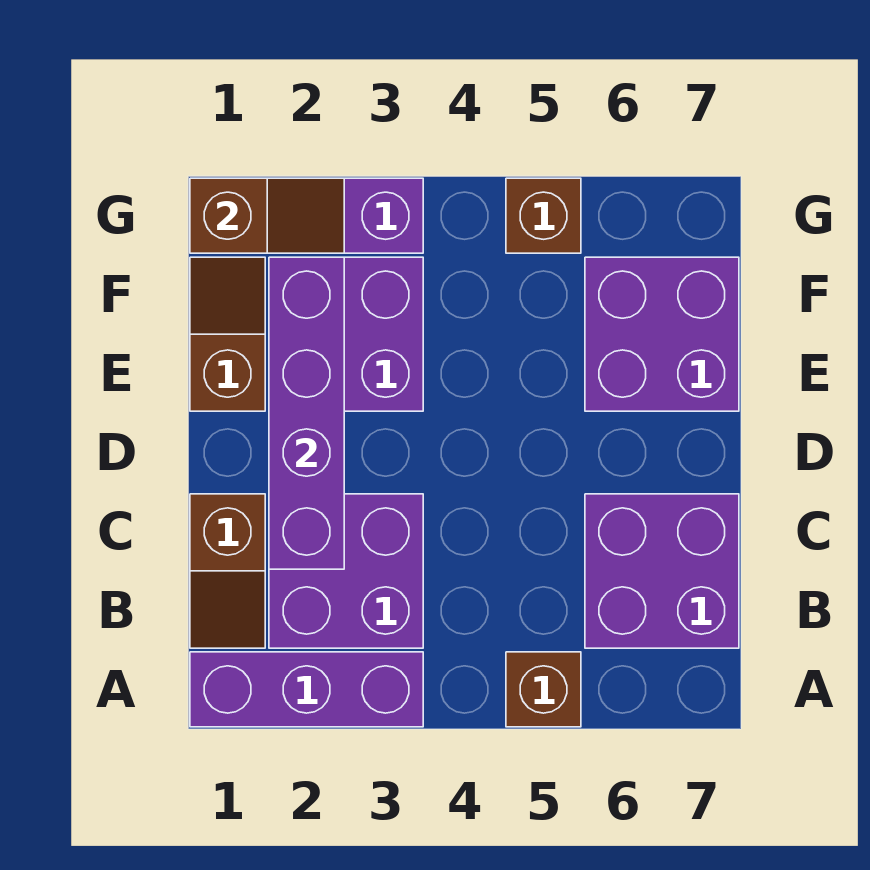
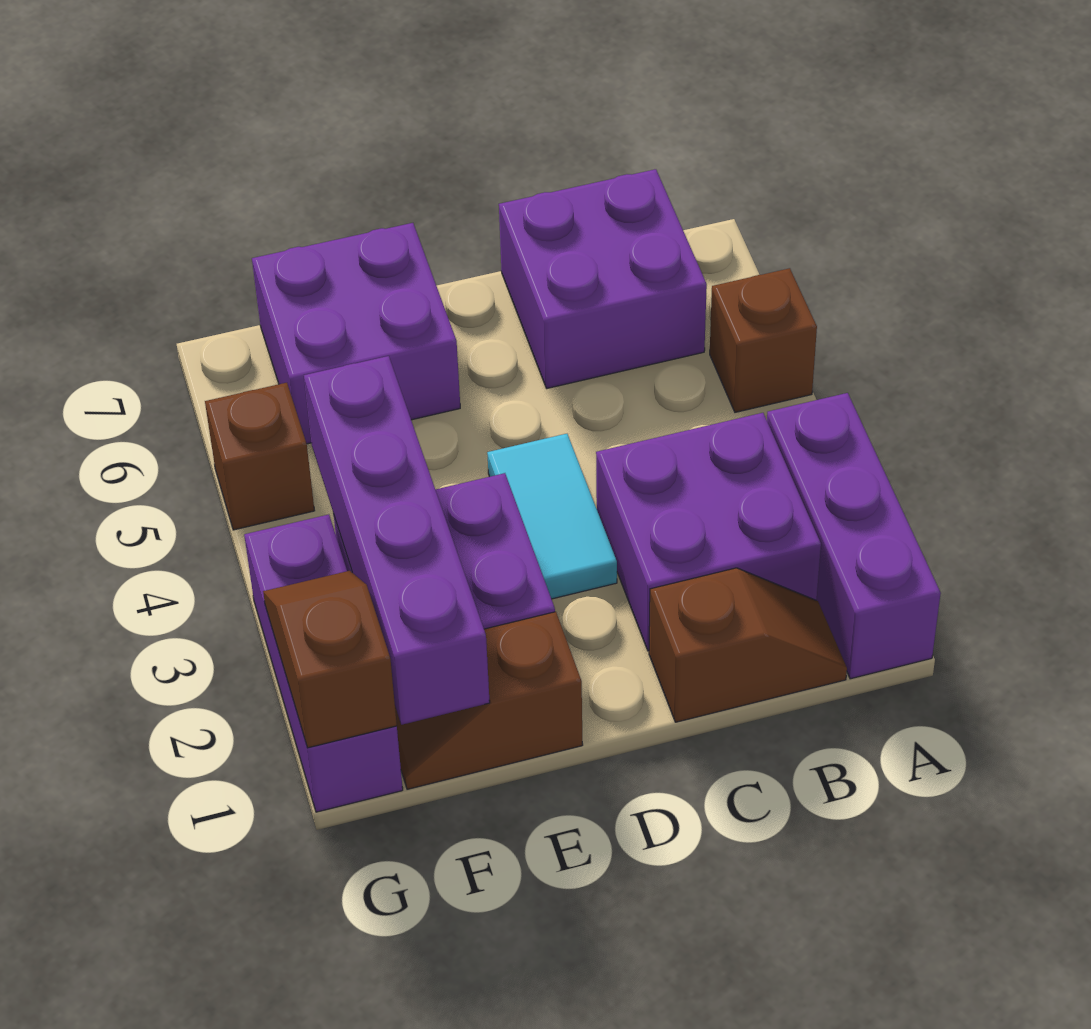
purple brick C2:F2 level 2 -> purple brick F1:F4 level 2
none -> cyan tile D3:D4 level 1

